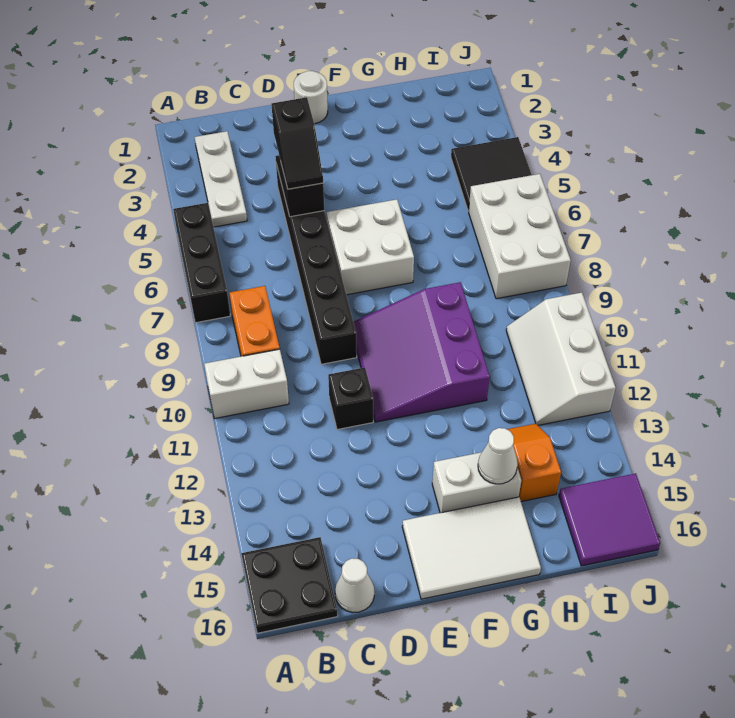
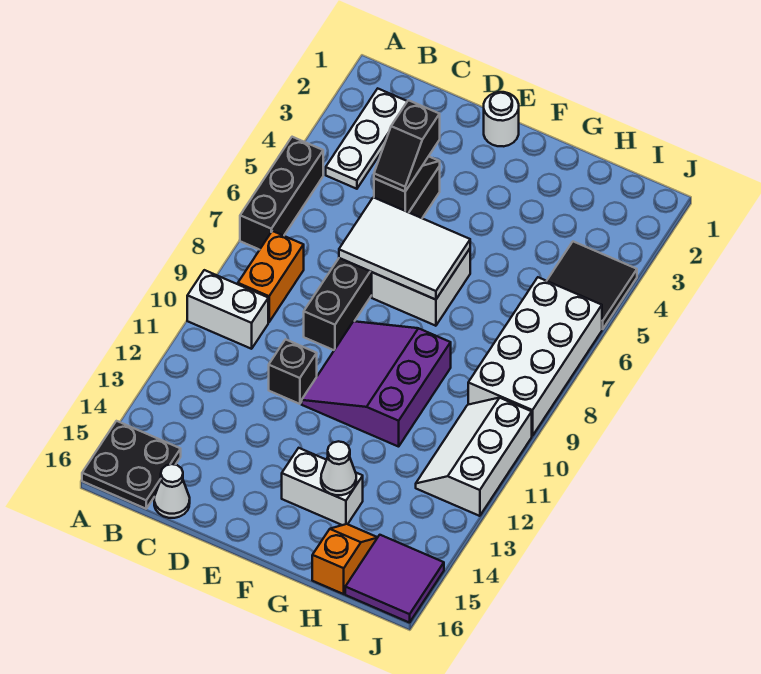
white tile E15:G16 level 1 -> white tile D6:F7 level 2
orange slope H13:H14 level 1 top 14 -> orange slope H15:H16 level 1 top 16
white brick I6:J8 level 1 -> white brick I6:J9 level 1

